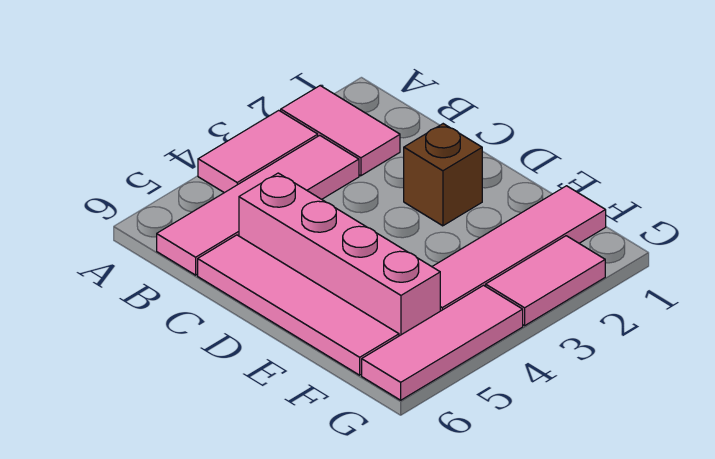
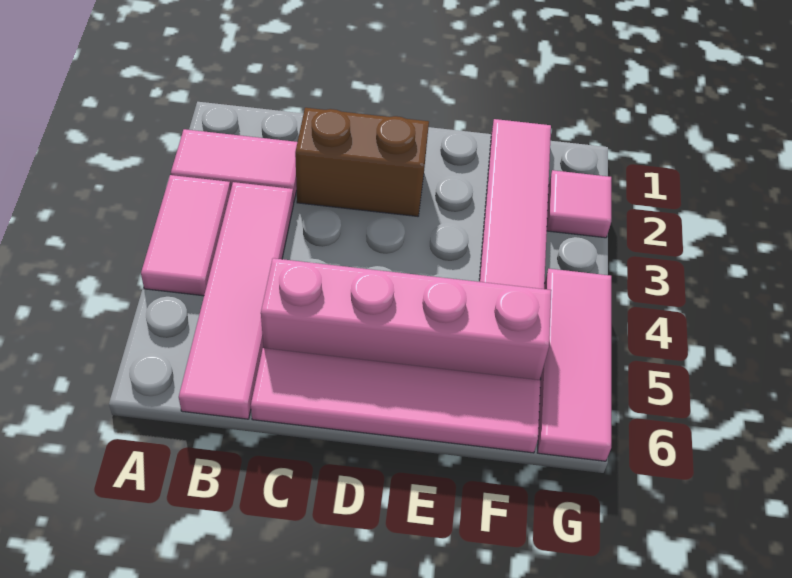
brown brick D2 level 1 -> brown brick C2:D2 level 1
pink tile G2:G3 level 1 -> pink tile G2 level 1

